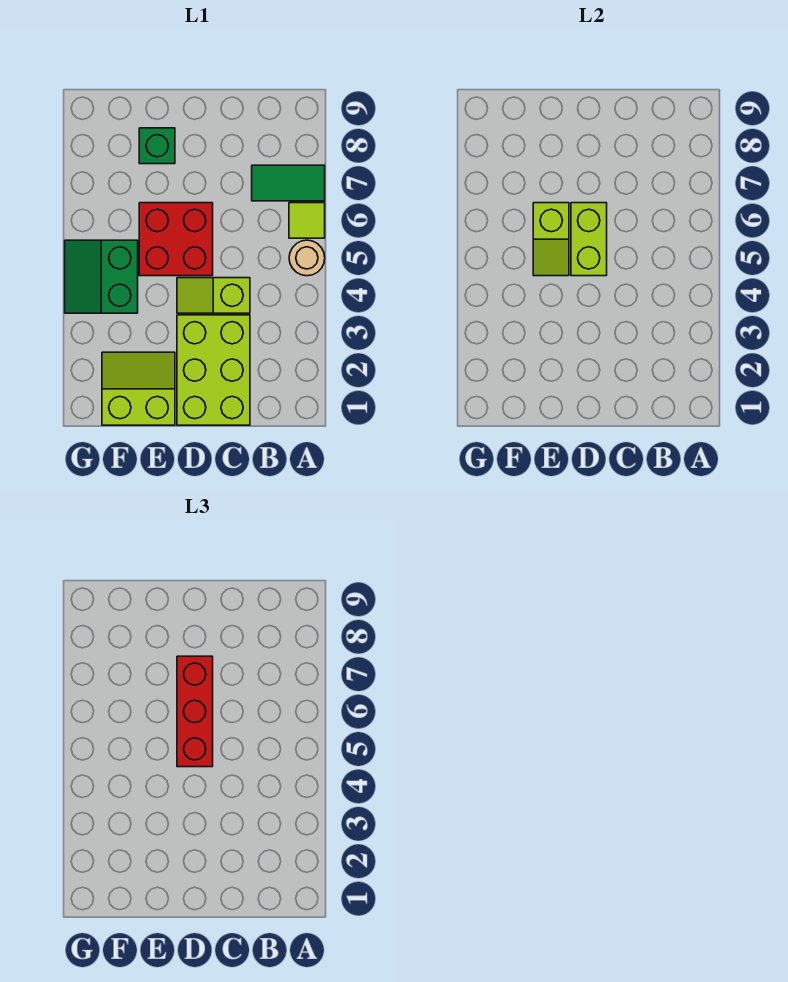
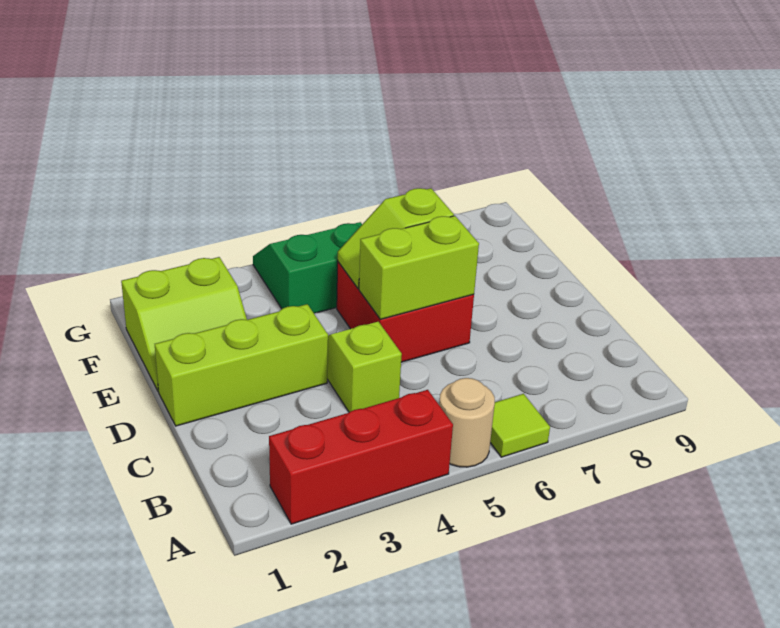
green tile A7:B7 level 1 -> none
lime brick C1:D3 level 1 -> lime brick D1:D3 level 1
red brick D5:D7 level 3 -> red brick A2:A4 level 1
lime slope E1:F2 level 1 top 1 -> lime slope E1:F2 level 1 top F
green brick E8 level 1 -> none

